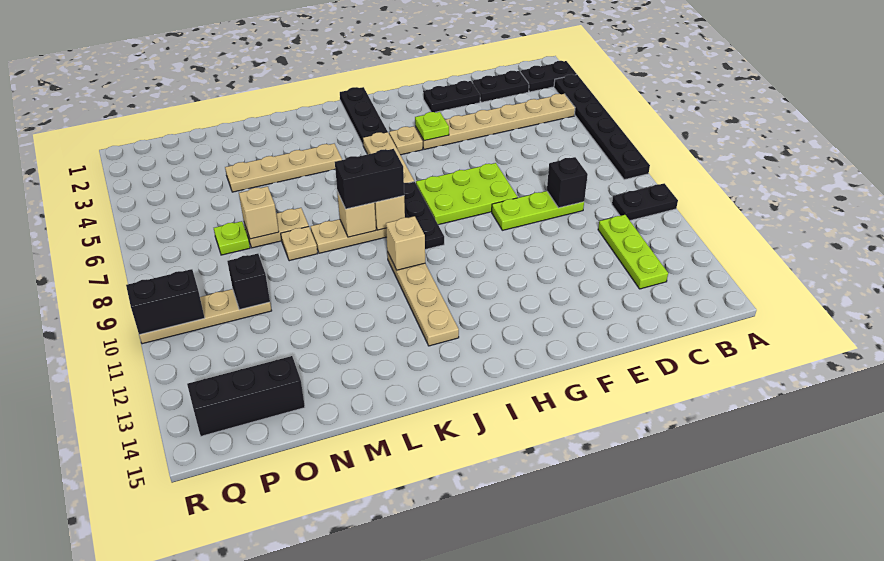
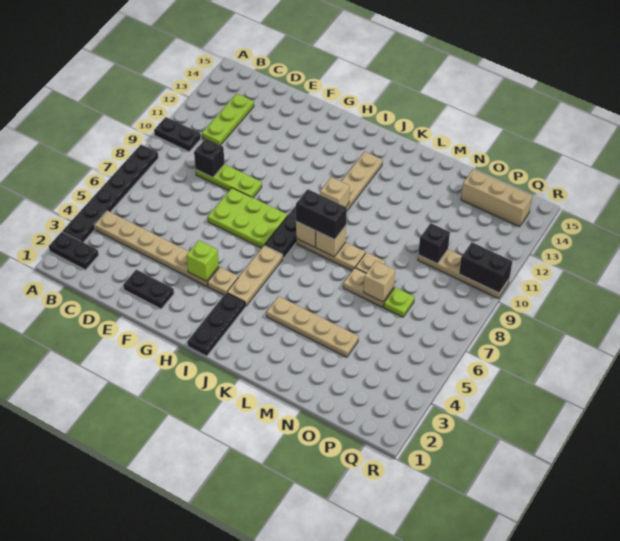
black plate C2:D2 level 1 -> none
lime plate G4 level 2 -> lime brick G4 level 2
black brick O14:Q14 level 1 -> tan brick O14:Q14 level 1

